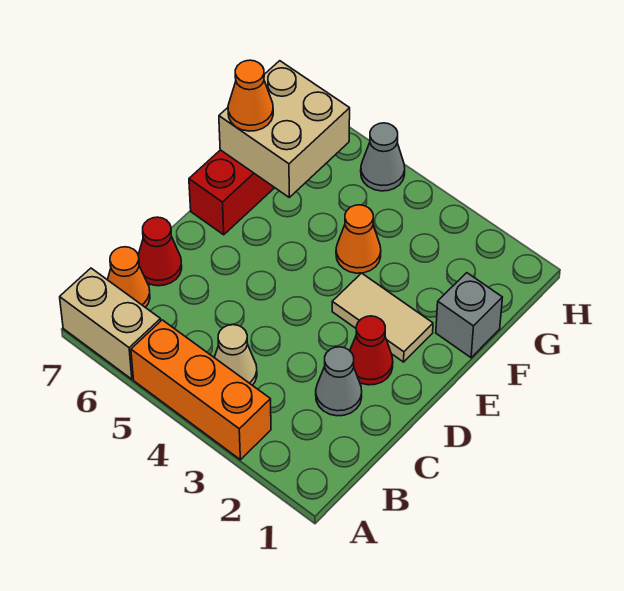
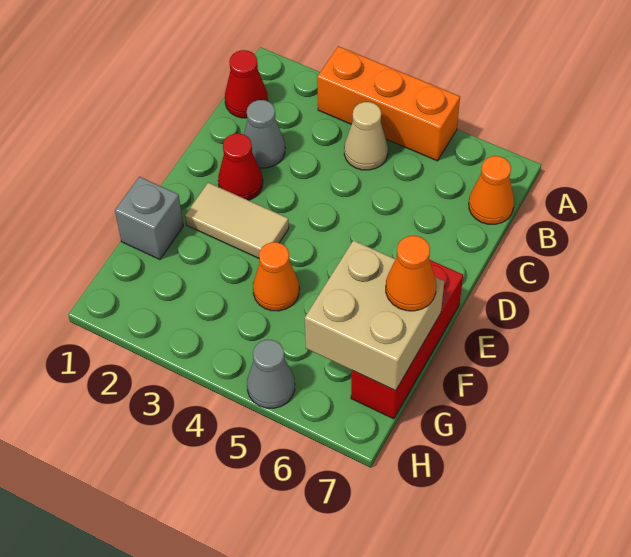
tan brick A6:A7 level 1 -> none
red cone C7 level 1 -> red cone B1 level 1

